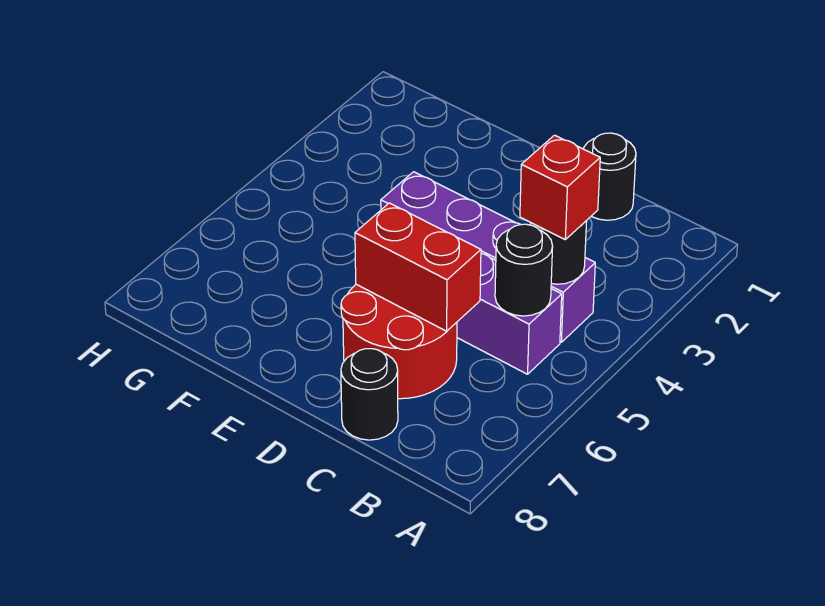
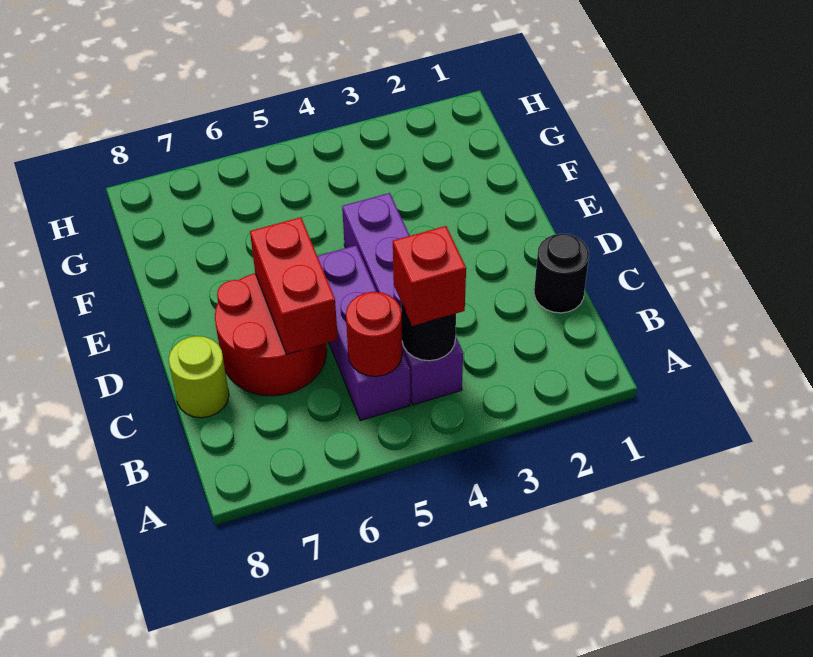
black round brick B5 level 2 -> red round brick B5 level 2
black round brick C8 level 1 -> lime round brick C8 level 1

